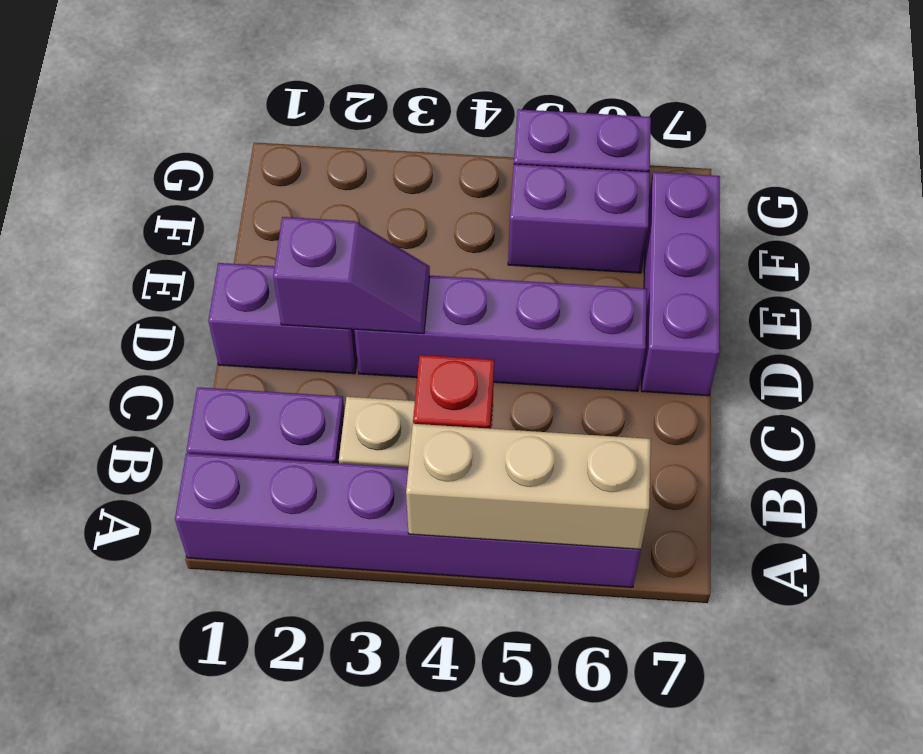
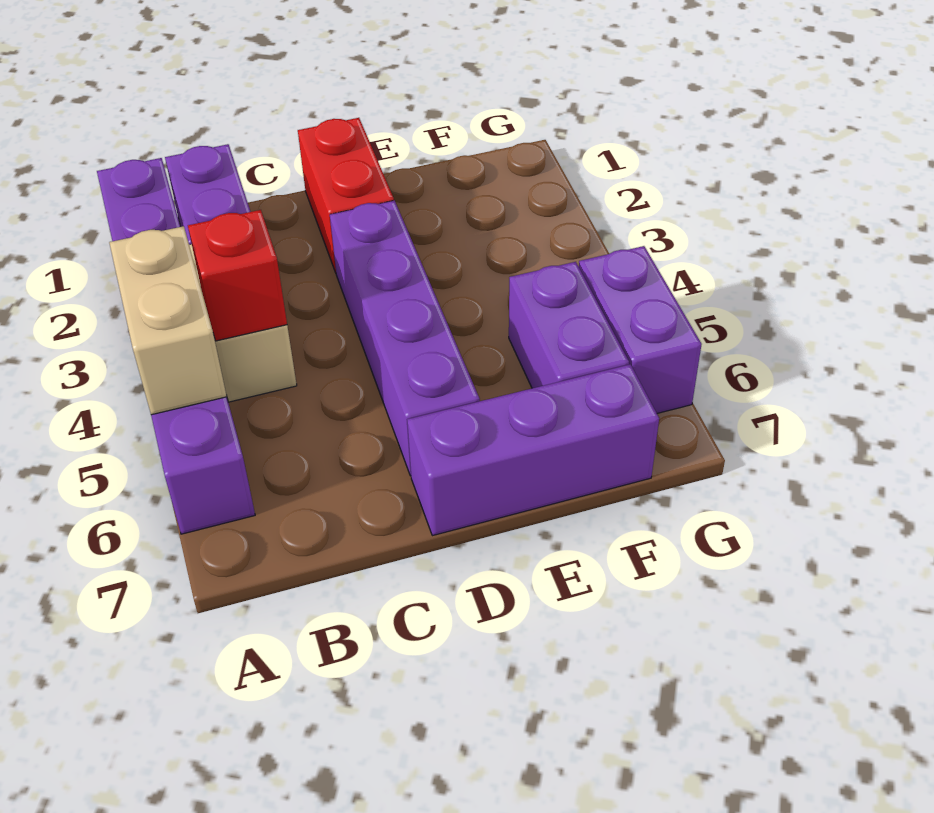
tan brick A4:A6 level 2 -> tan brick A4:A5 level 2
purple brick D1:D2 level 1 -> red brick D1:D2 level 1
purple slope D2:D3 level 2 top 2 -> none

